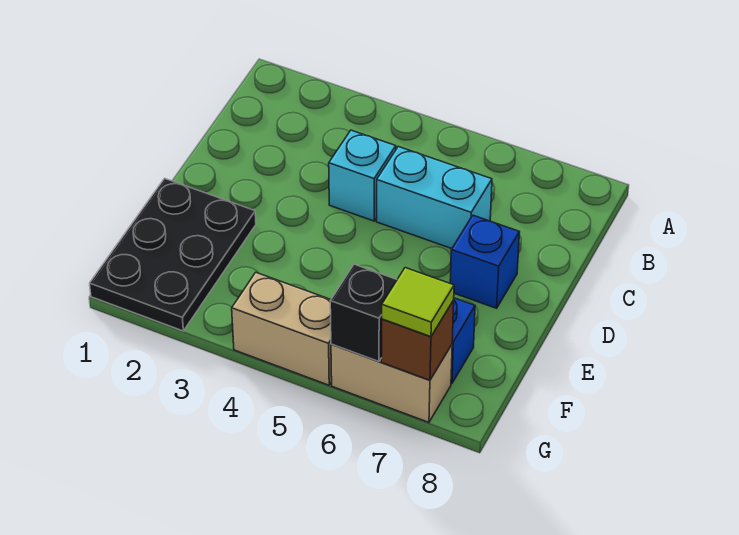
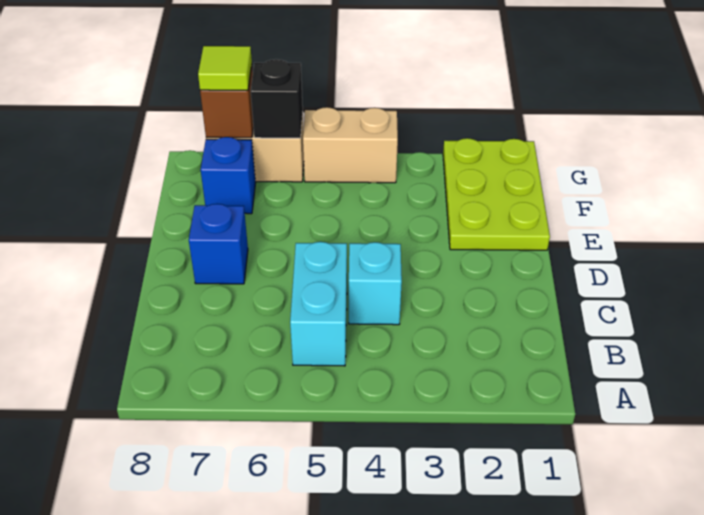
cyan brick C5:C6 level 1 -> cyan brick B5:C5 level 1
black plate E1:G2 level 1 -> lime plate E1:G2 level 1

